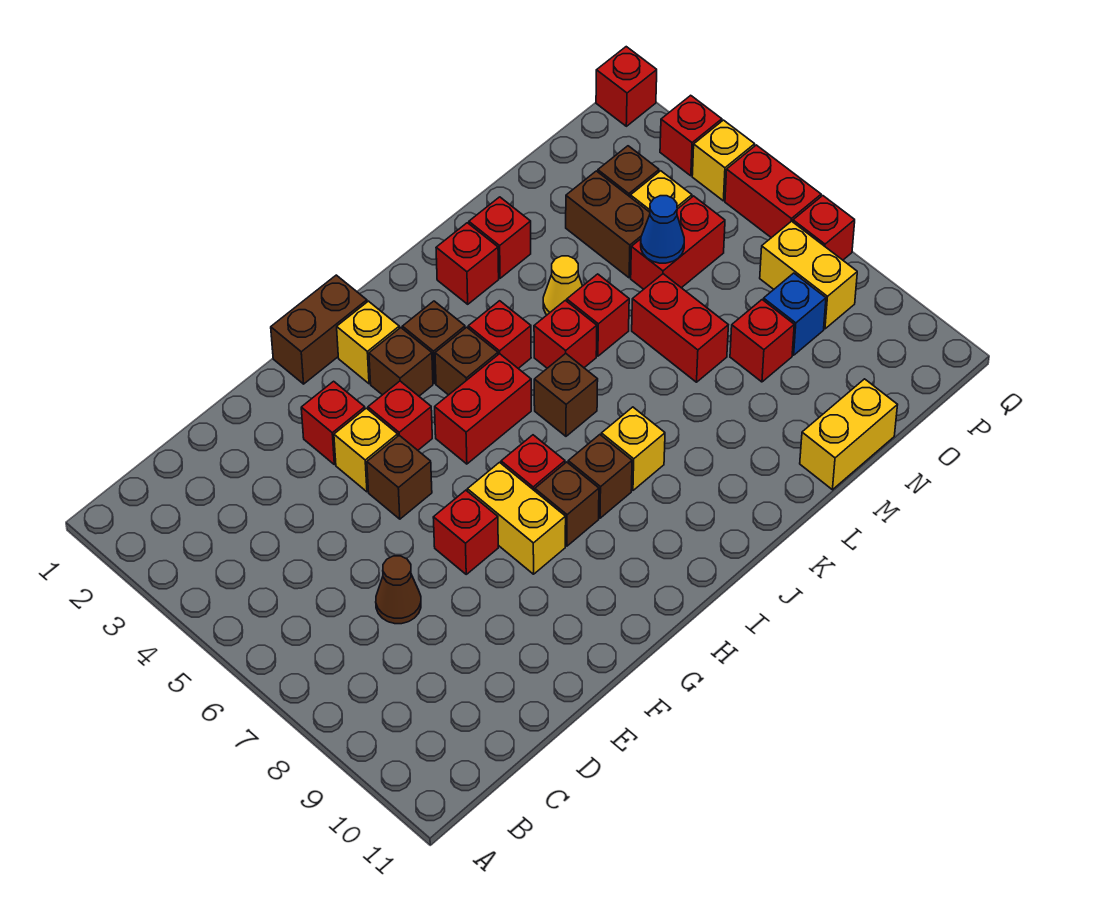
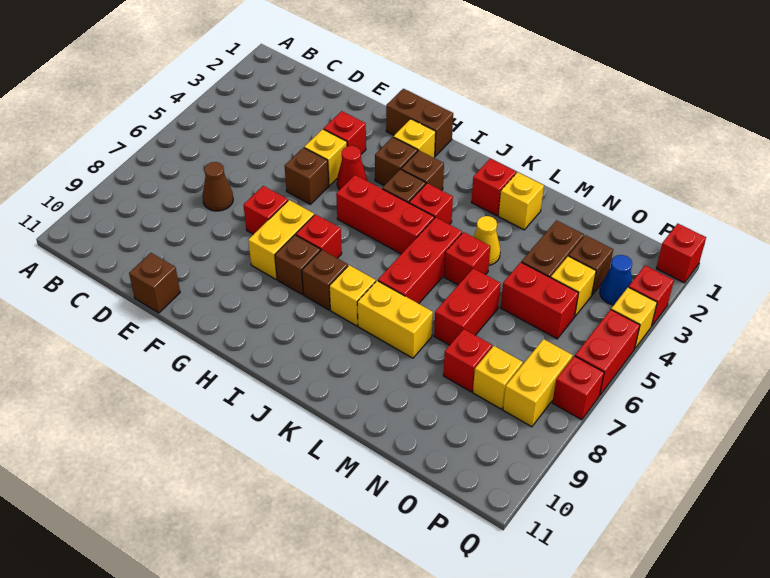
red brick G4 level 1 -> red cone G4 level 1
red brick H5:I5 level 1 -> red brick H5:J5 level 1
brown brick J6 level 1 -> brown brick E11 level 1
red brick K5 level 1 -> red brick K5:K7 level 1
red brick L2 level 1 -> yellow brick L2 level 1
yellow brick M11:N11 level 1 -> yellow brick K8:L8 level 1
blue cone N5 level 2 -> blue cone P3 level 1
blue brick O8 level 1 -> yellow brick O8 level 1

